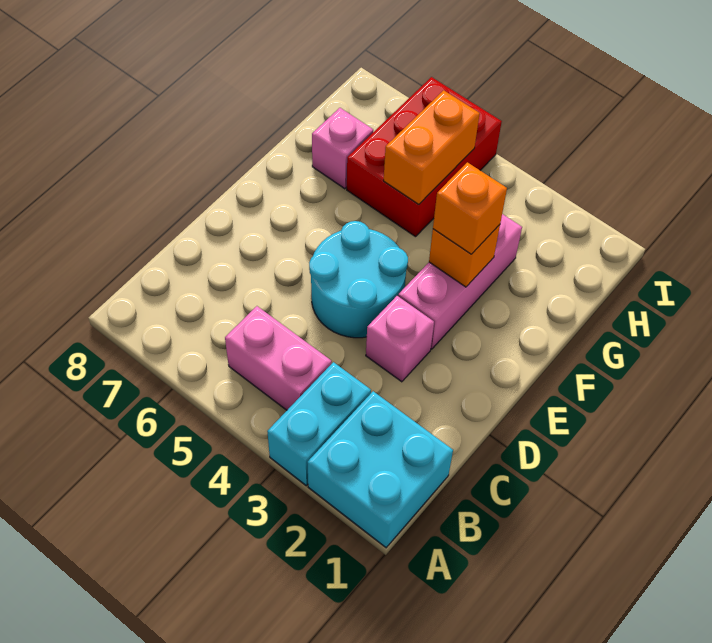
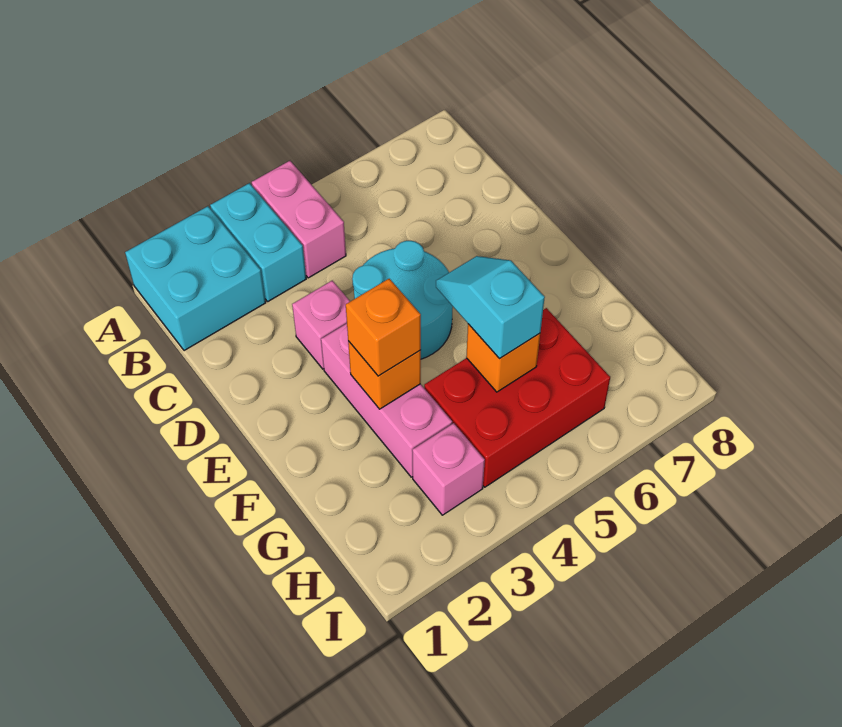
pink brick B4:B5 level 1 -> pink brick A4:B4 level 1
none -> cyan slope F5:G5 level 3 top G
red brick G5:I6 level 1 -> red brick G4:H6 level 1
orange brick G5:H5 level 2 -> orange brick G5 level 2
pink brick G7 level 1 -> pink brick H3 level 1

